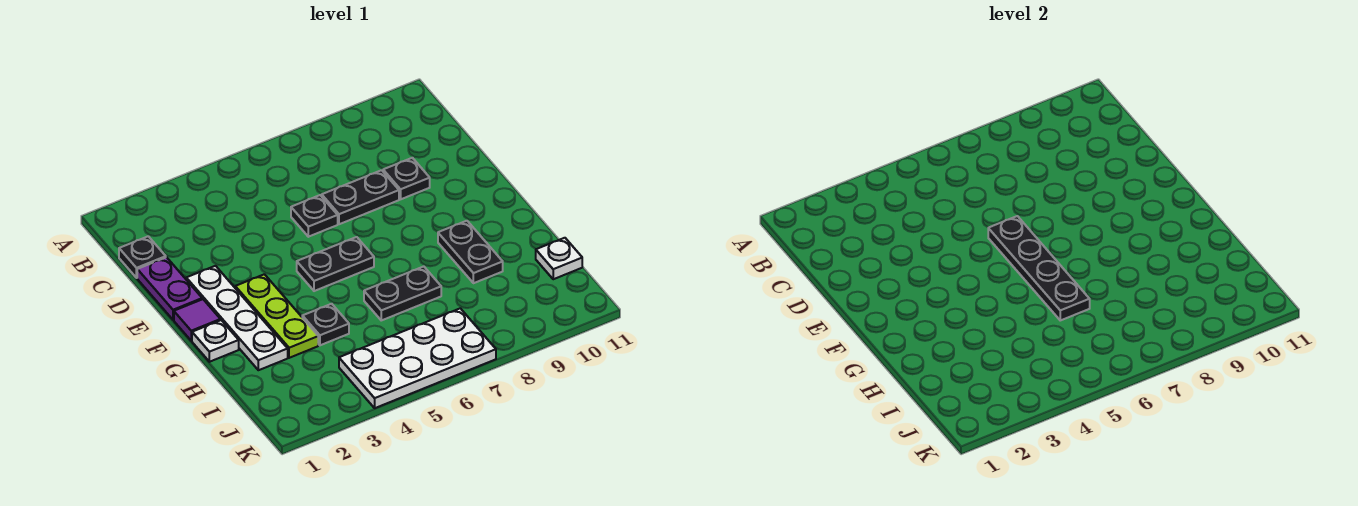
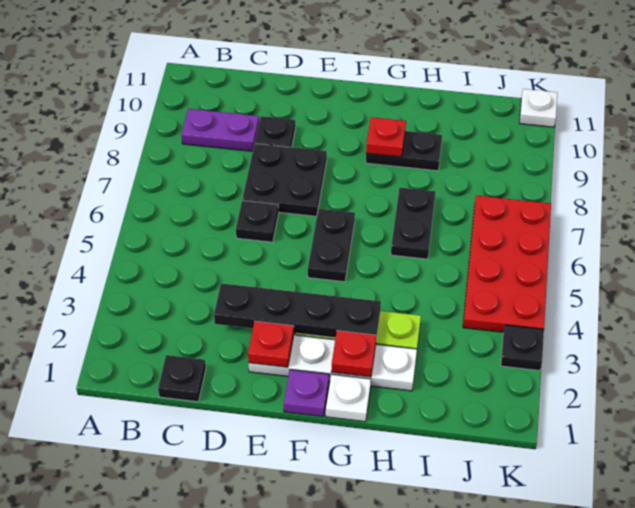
purple plate D1:E1 level 1 -> purple plate B9:C9 level 1
black plate D7:D8 level 1 -> black plate D7:E8 level 1
none -> red plate E2 level 2
black plate E6:H6 level 2 -> black plate D3:G3 level 2
purple tile F1 level 1 -> purple plate F1 level 1
none -> red plate G2 level 2
none -> red plate G9 level 2
black plate H4 level 1 -> black plate K3 level 1
white plate I11 level 1 -> white plate K11 level 1
white plate J4:K7 level 1 -> red plate J4:K7 level 1

